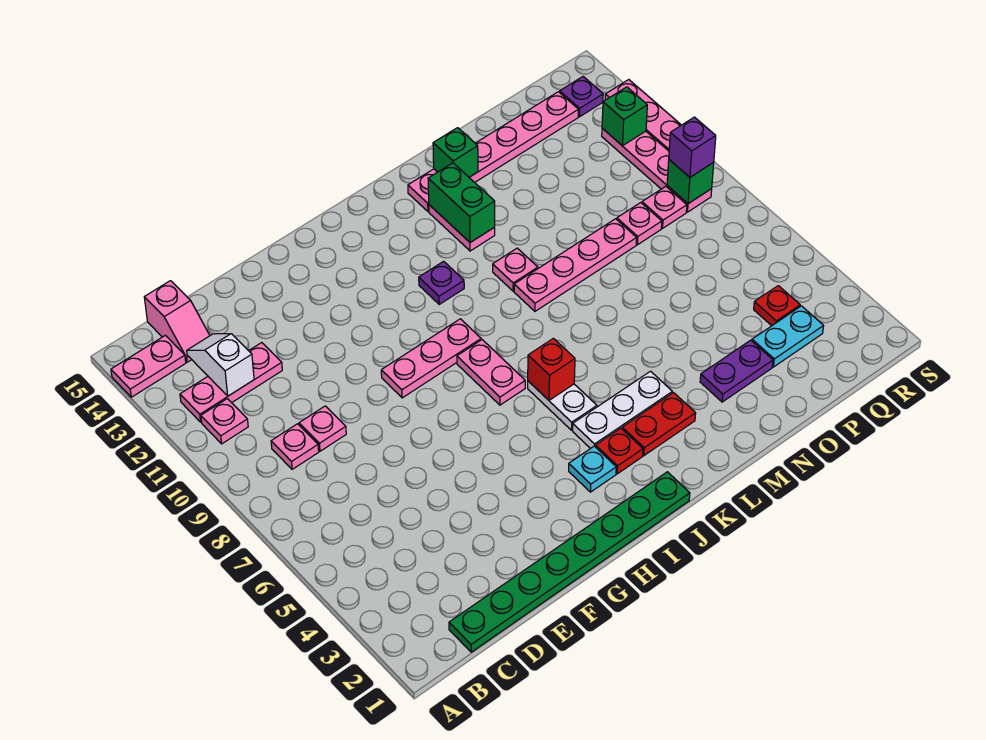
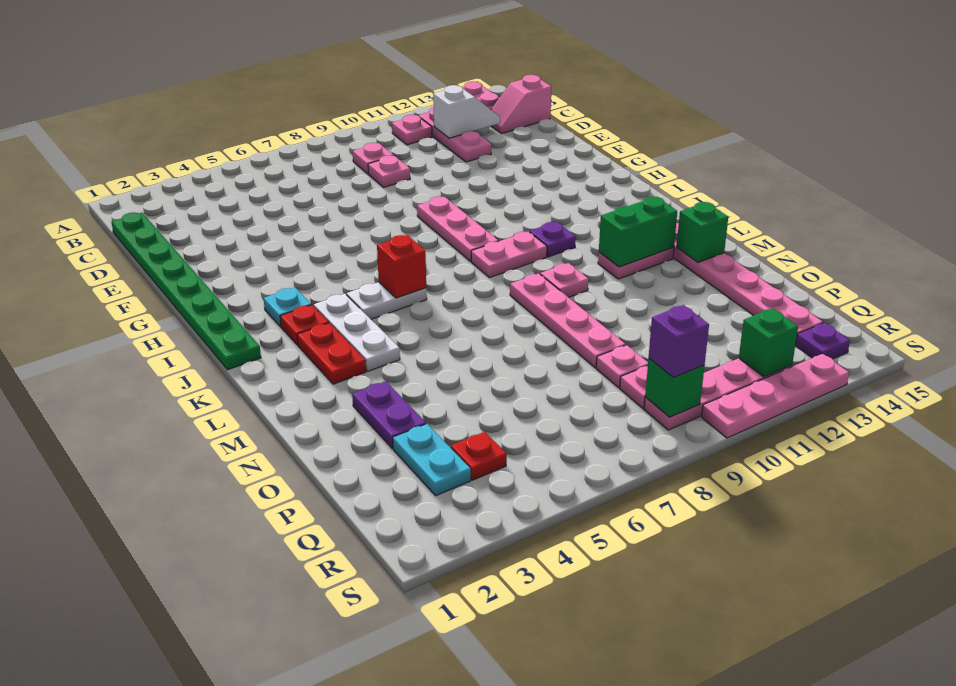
pink plate I7:I8 level 1 -> pink plate J9:J10 level 1

